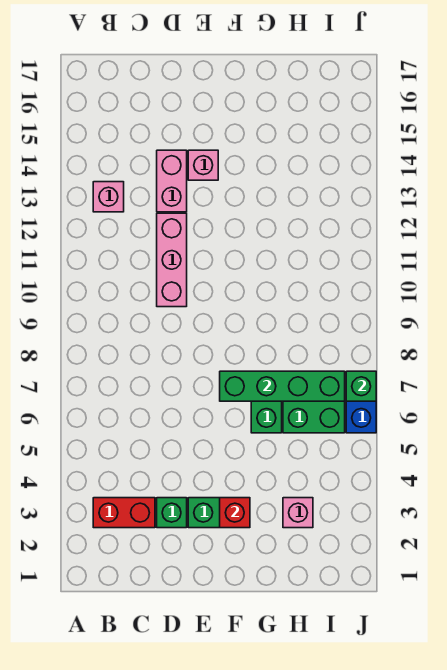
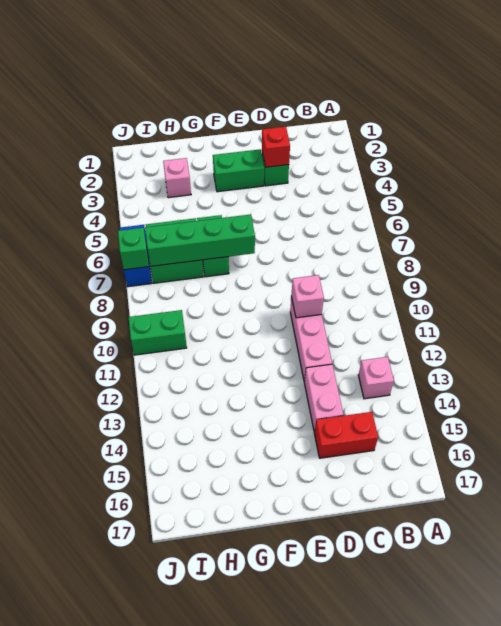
red brick B3:C3 level 1 -> red brick C15:D15 level 1
pink brick E14 level 1 -> pink brick D10 level 2
red brick F3 level 2 -> red brick D3 level 2
none -> green brick I10:J10 level 1

